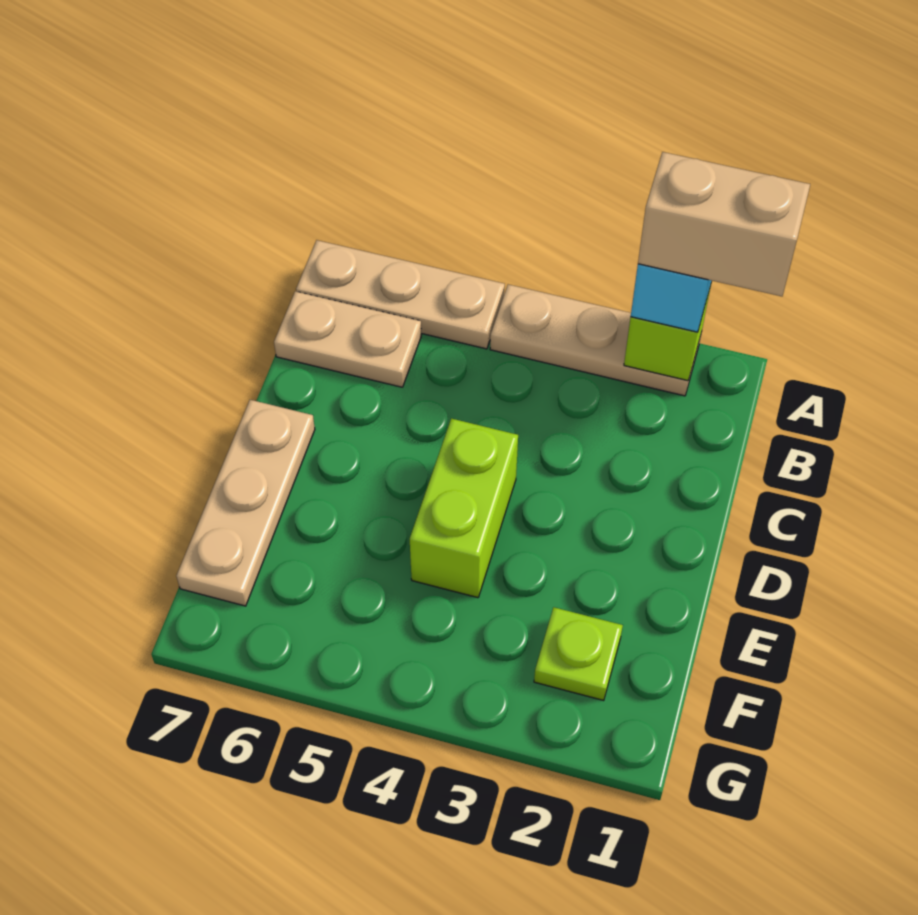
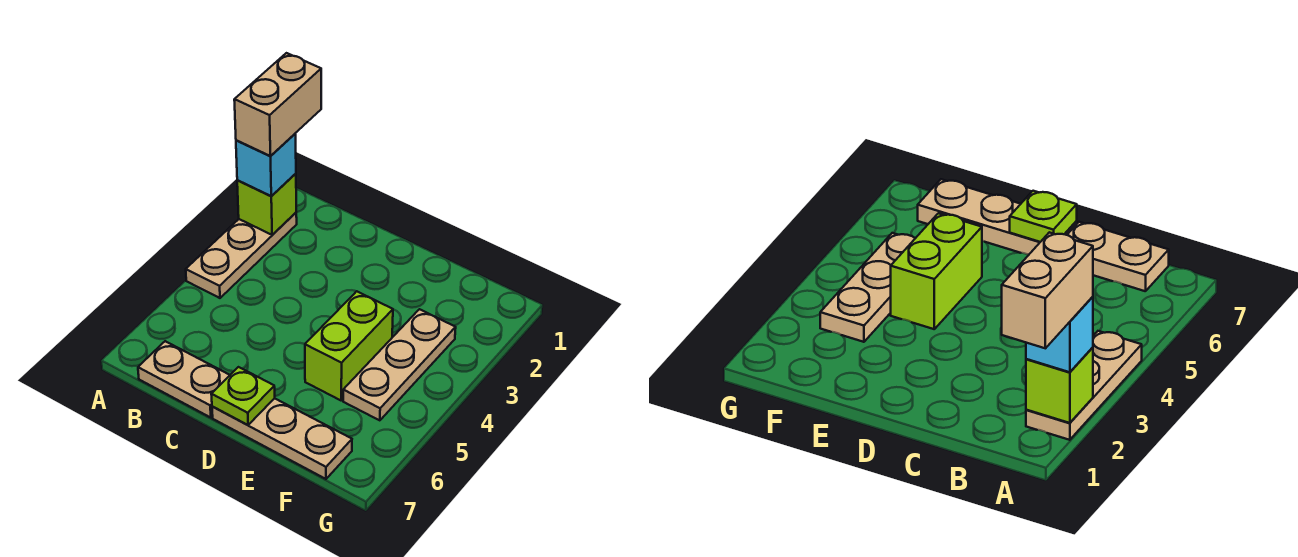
tan plate A5:A7 level 1 -> tan plate F3:F5 level 1
tan plate B6:B7 level 1 -> tan plate B7:C7 level 1
lime brick D4:E4 level 1 -> lime brick E4:E5 level 1
lime plate F2 level 1 -> lime plate D7 level 2

